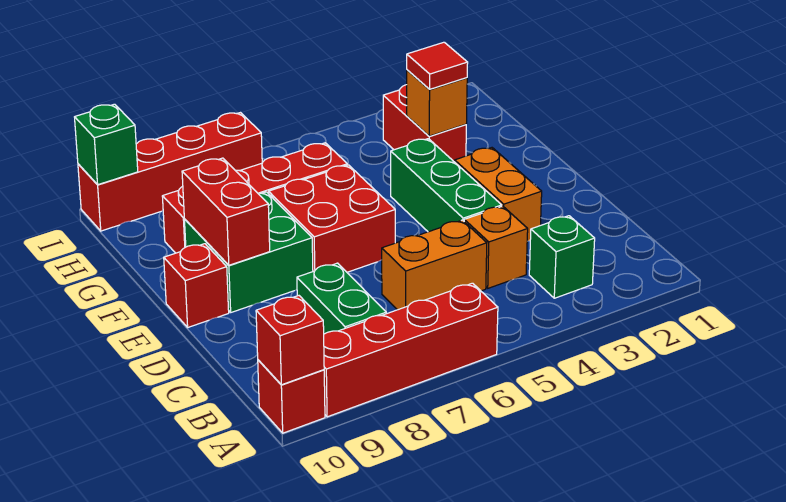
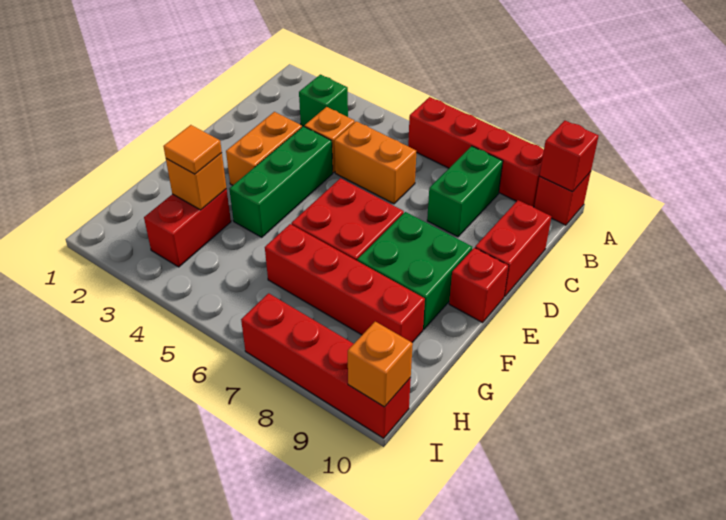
red brick E9:F9 level 2 -> red brick C10:D10 level 1
red tile G3 level 3 -> orange tile G3 level 3
green brick I10 level 2 -> orange brick I10 level 2

